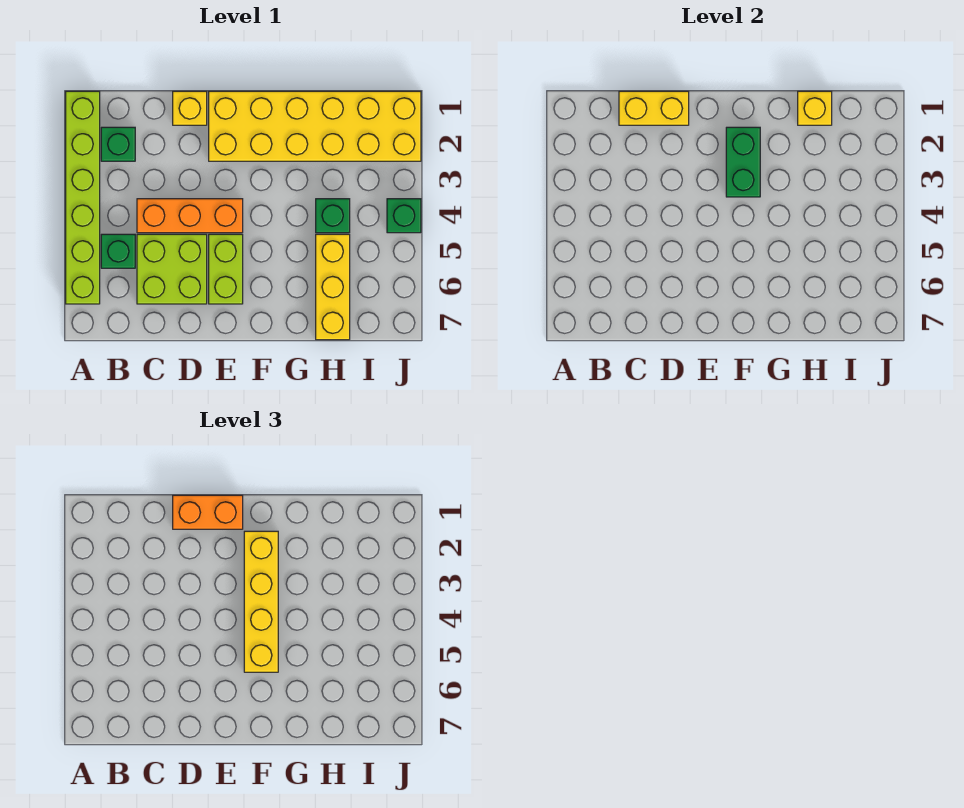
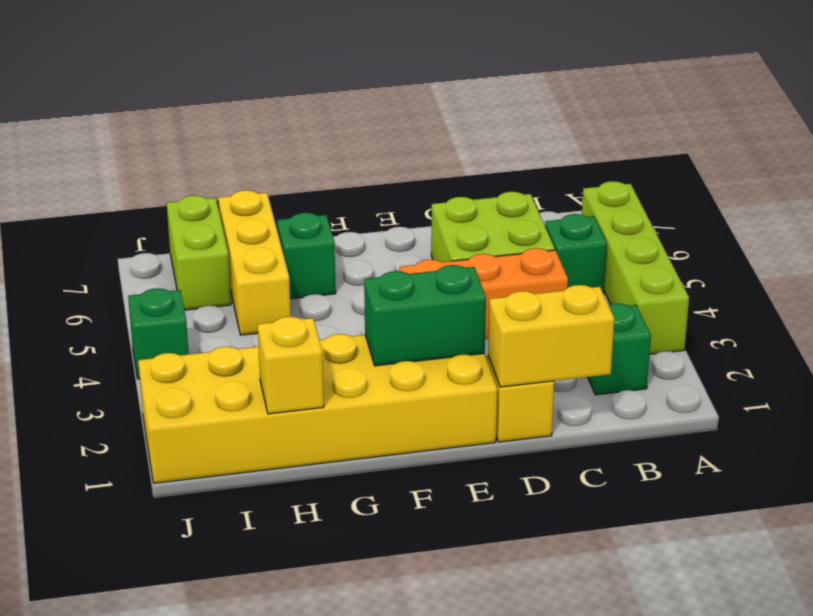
lime brick A1:A6 level 1 -> lime brick A3:A6 level 1
orange brick D1:E1 level 3 -> none
lime brick E5:E6 level 1 -> lime brick I6:I7 level 1
green brick F2:F3 level 2 -> green brick E2:F2 level 2
yellow brick F2:F5 level 3 -> none
green brick H4 level 1 -> green brick G6 level 1

